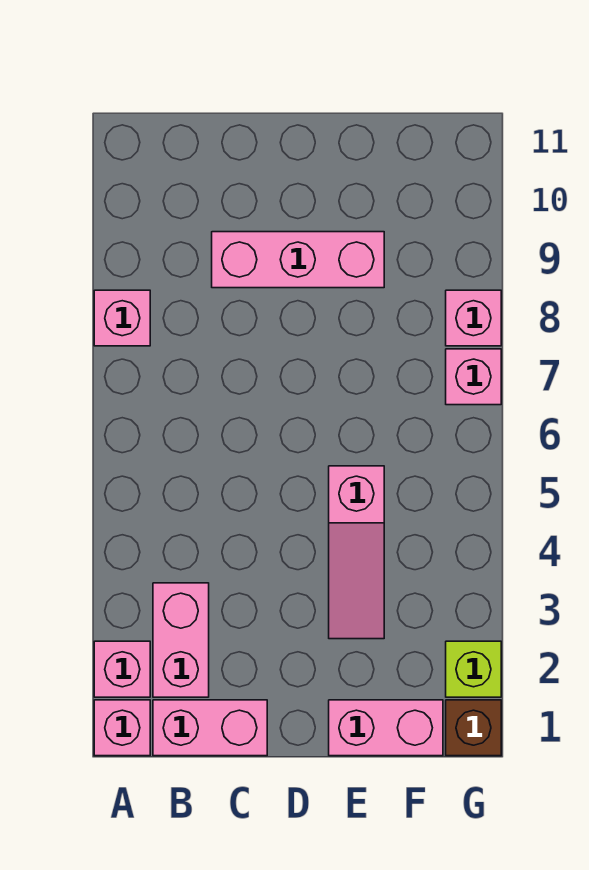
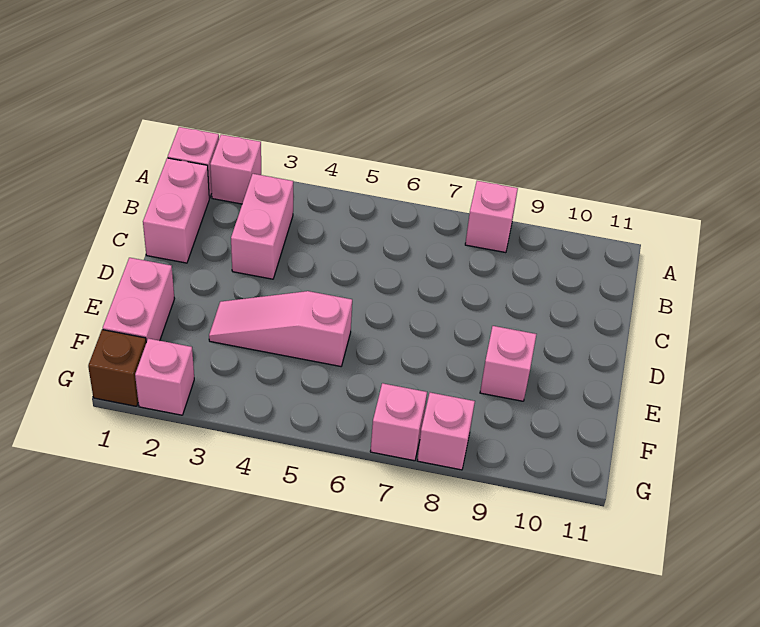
pink brick B2:B3 level 1 -> pink brick B3:C3 level 1
pink brick C9:E9 level 1 -> pink brick E9 level 1
lime brick G2 level 1 -> pink brick G2 level 1

